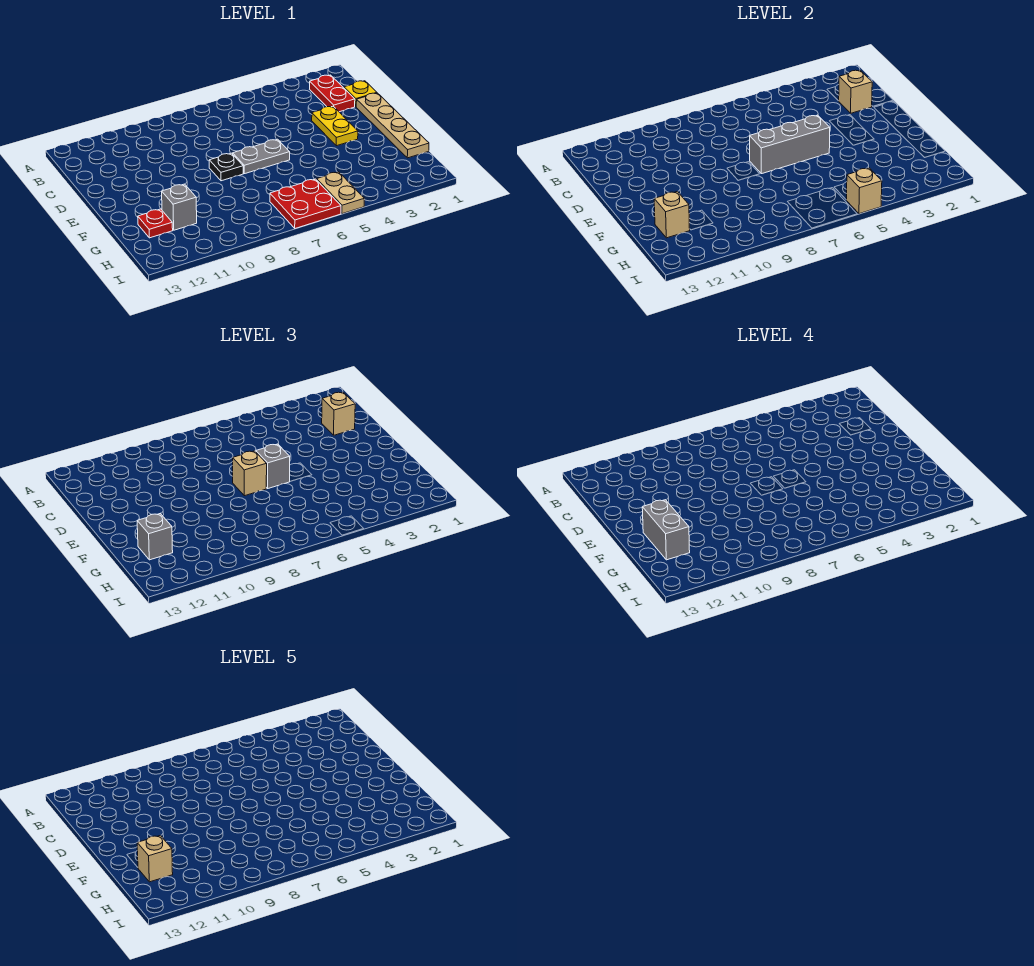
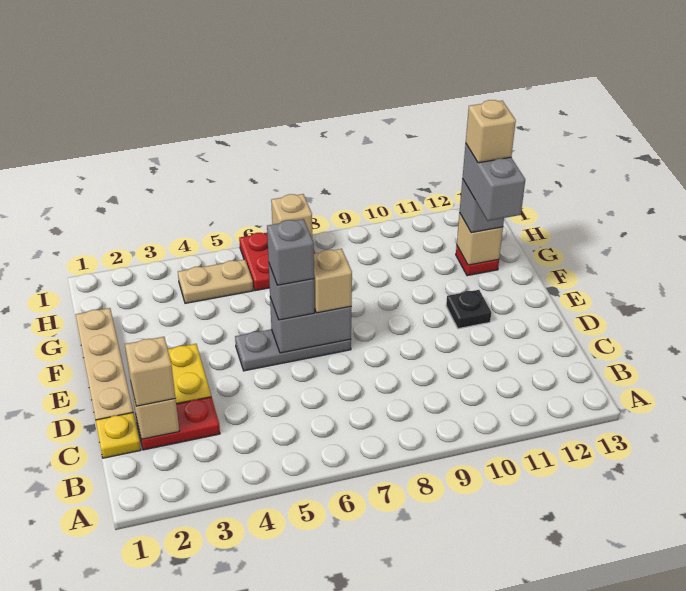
red plate B2:C2 level 1 -> red plate C2:C3 level 1
grey brick E5:E7 level 2 -> grey brick E6:E7 level 2
grey plate E6:E7 level 1 -> grey plate E5:E7 level 1
black plate E8 level 1 -> black plate E11 level 1
grey brick G11 level 1 -> grey brick E6 level 4
tan plate H5:I5 level 1 -> tan plate H4:H5 level 1
tan brick I5 level 2 -> tan brick I7 level 2

